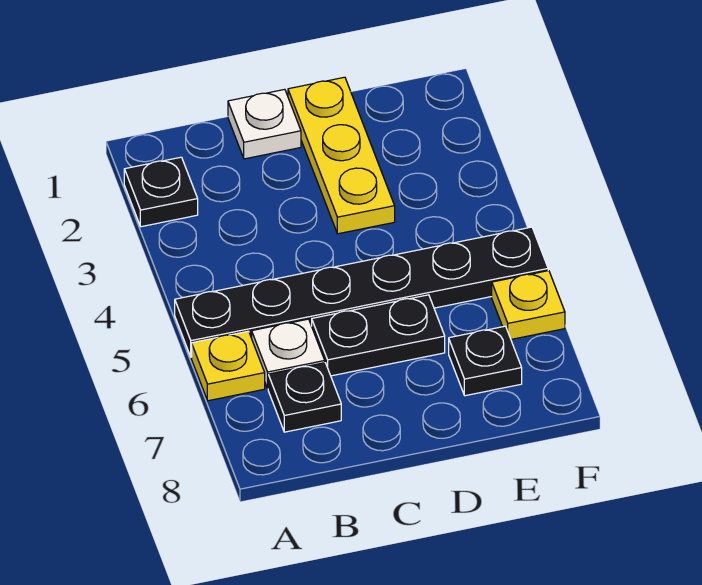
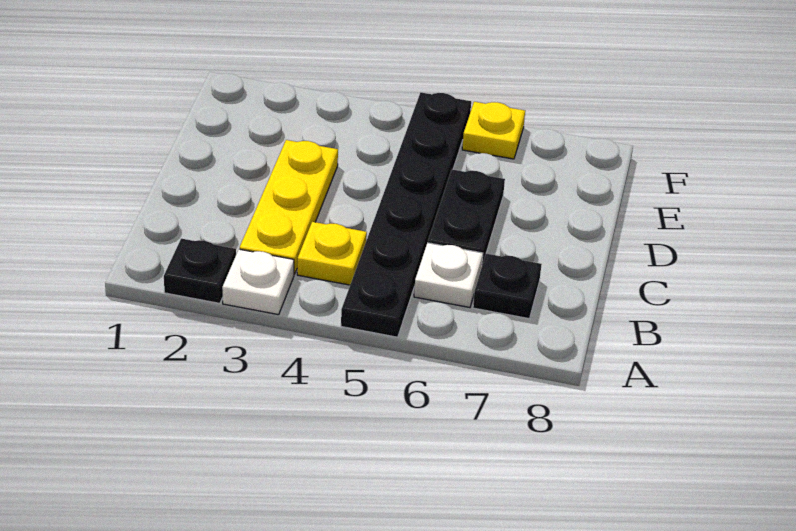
yellow plate A6 level 1 -> yellow plate B4 level 1
white plate C1 level 1 -> white plate A3 level 1
yellow plate D1:D3 level 1 -> yellow plate B3:D3 level 1
black plate E7 level 1 -> none

